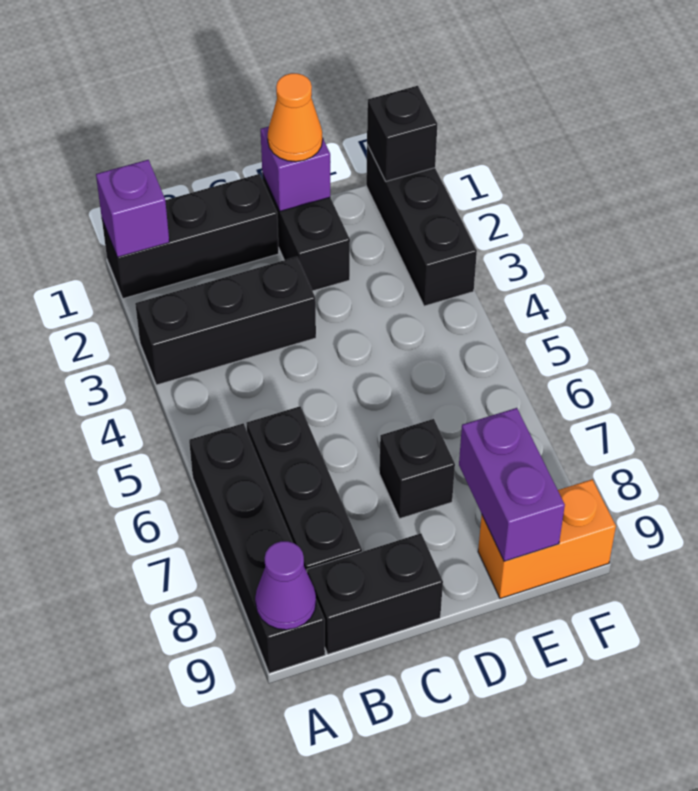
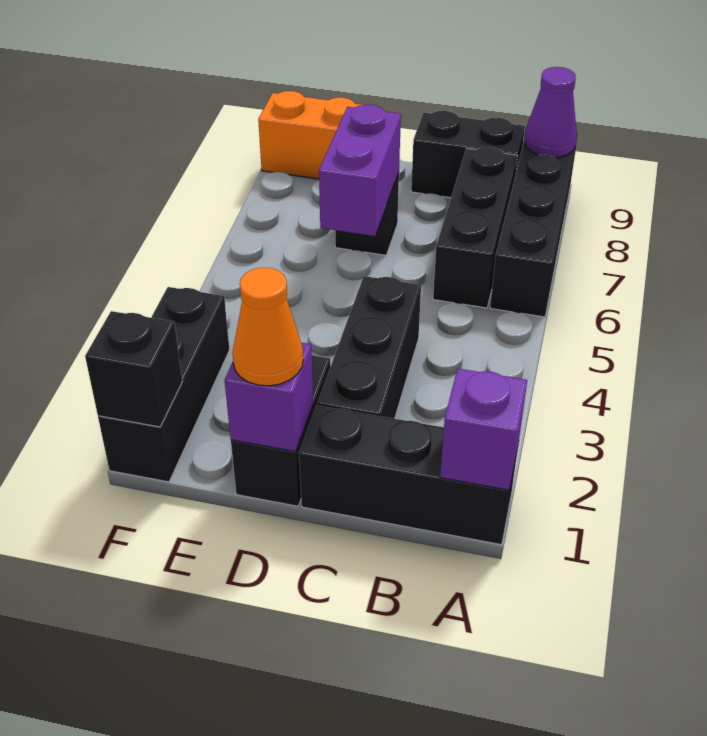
black brick A3:C3 level 1 -> black brick C2:C4 level 1
purple brick E8:E9 level 2 -> purple brick D6:D7 level 2

